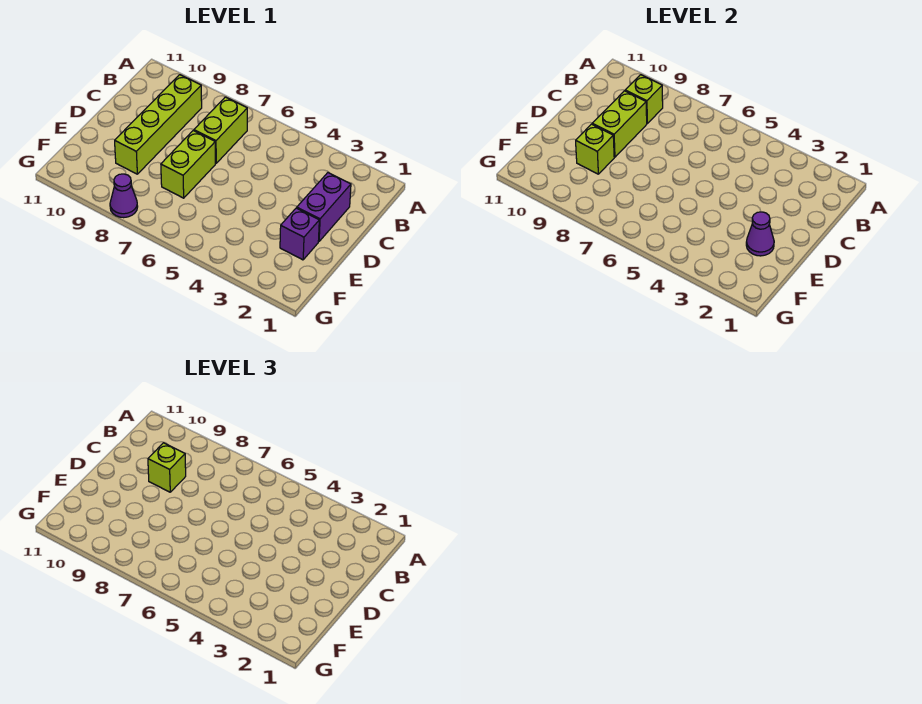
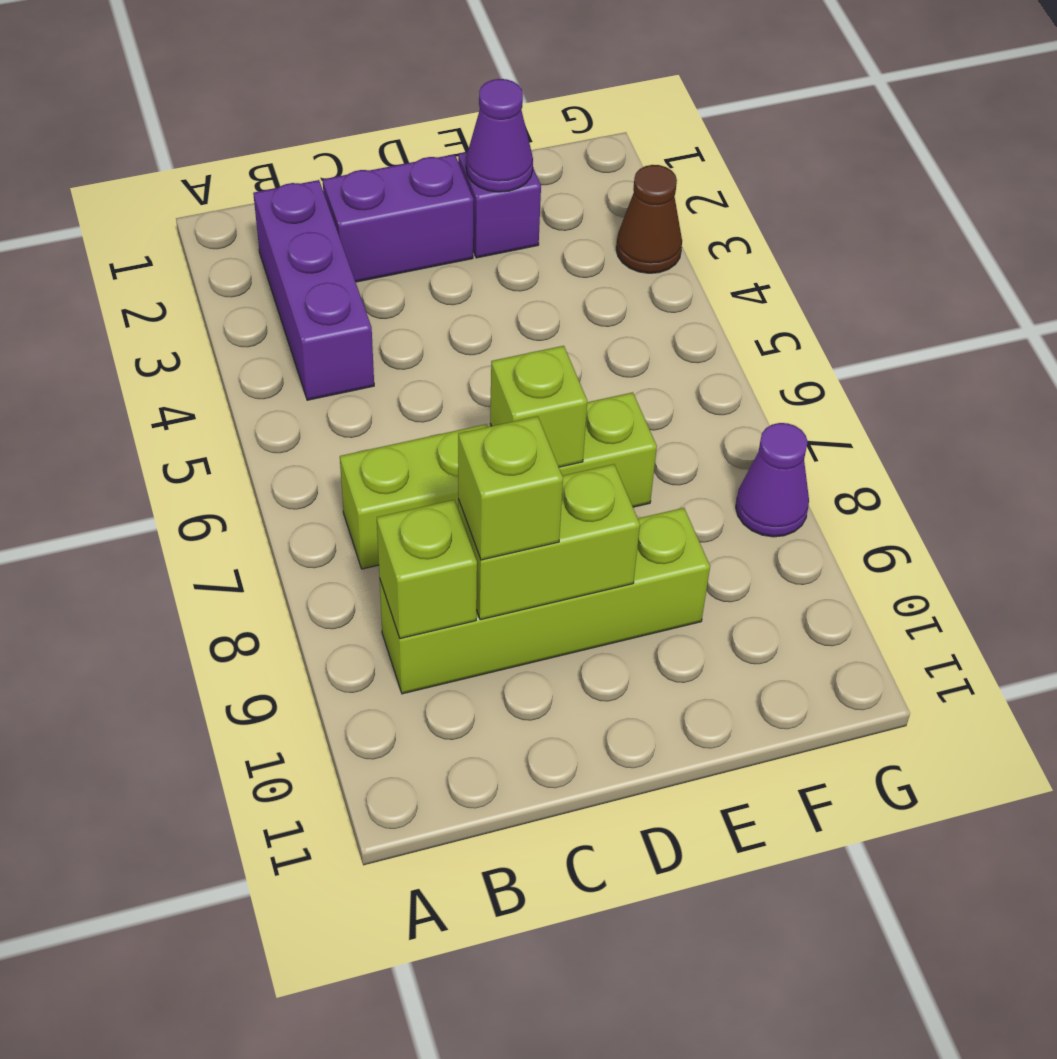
none -> purple brick B2:B4 level 1
lime brick E9 level 2 -> lime brick D7 level 2
none -> brown cone G3 level 1

